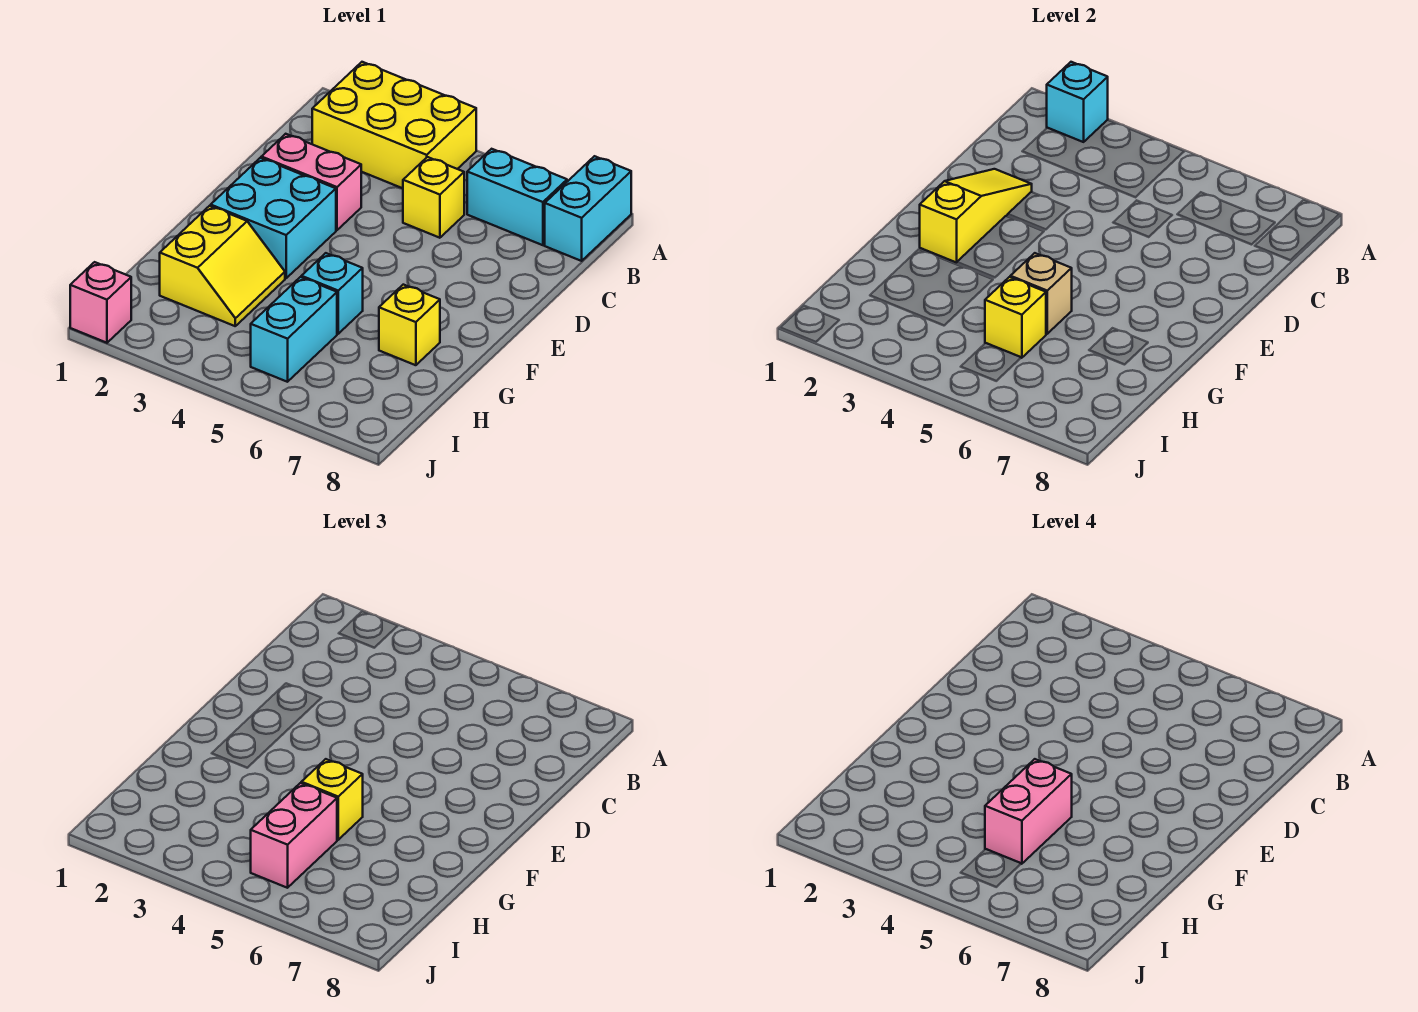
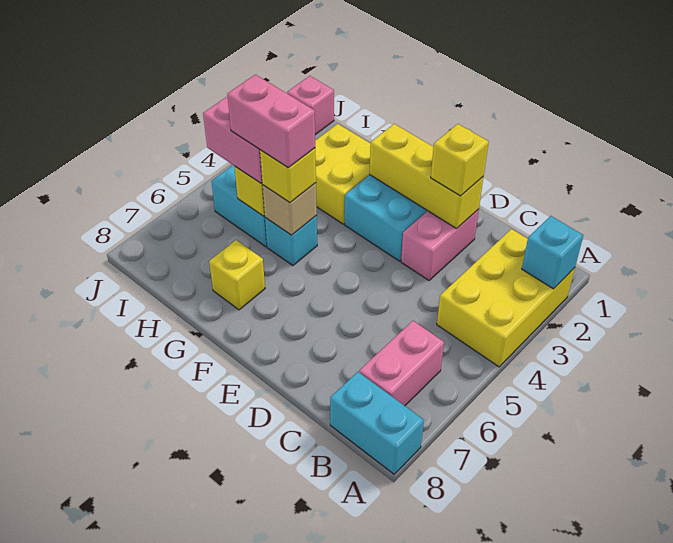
cyan brick B6:B7 level 1 -> pink brick B6:B7 level 1
yellow brick C5 level 1 -> yellow brick D2 level 3
yellow slope D2:F2 level 2 top F -> yellow brick D2:F2 level 2
yellow slope G2:H3 level 1 top 2 -> yellow brick G2:H3 level 1

